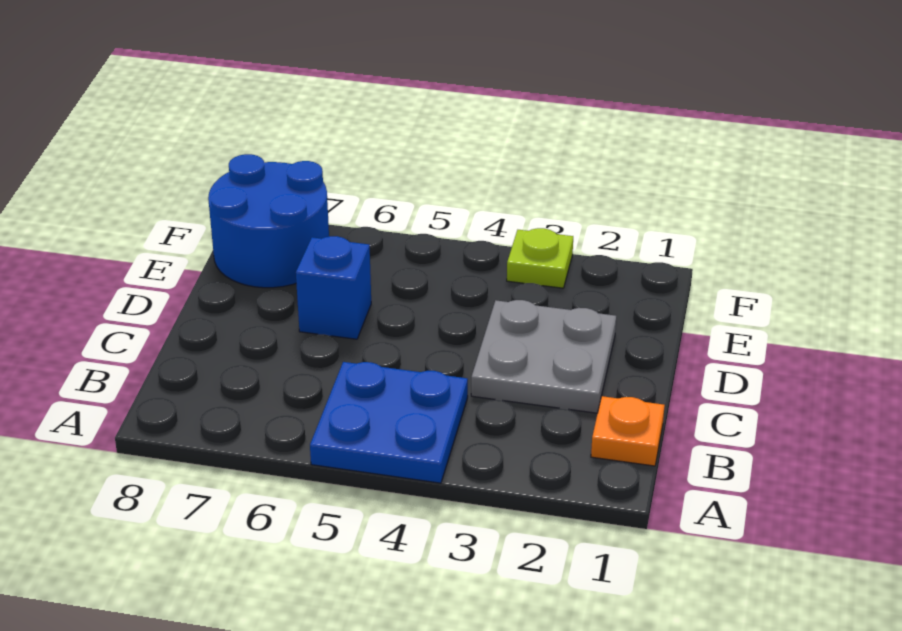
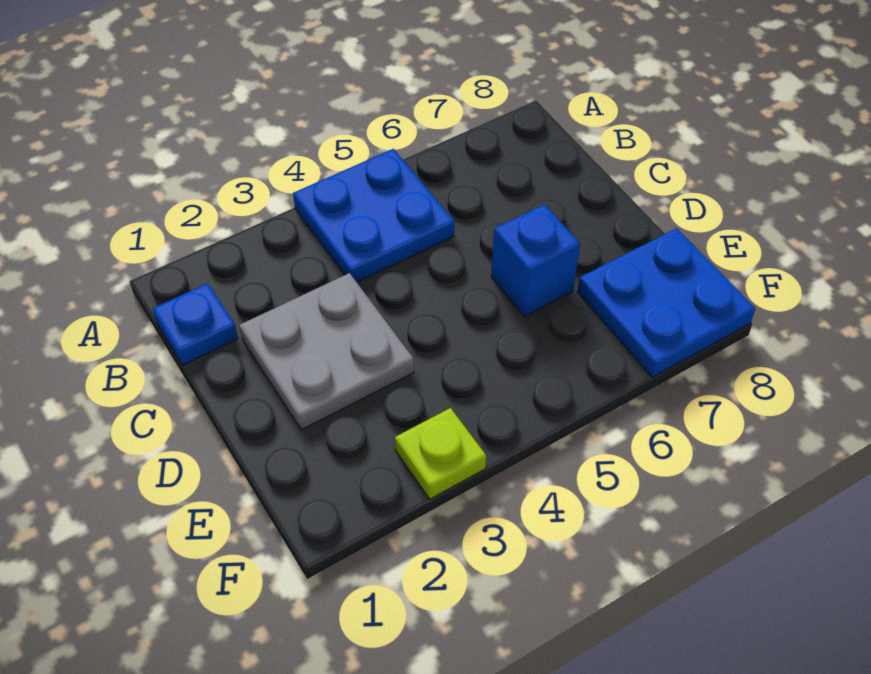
orange plate B1 level 1 -> blue plate B1 level 1
blue round brick E7:F8 level 1 -> blue plate E7:F8 level 1

